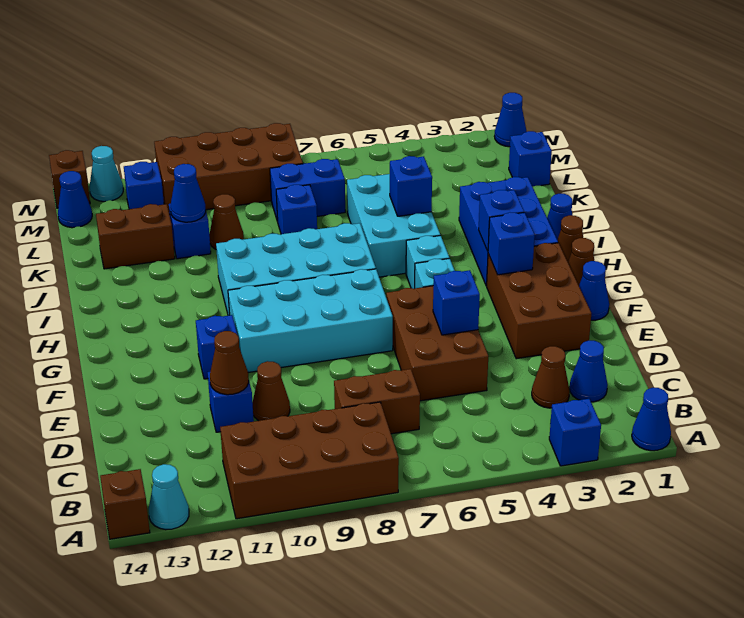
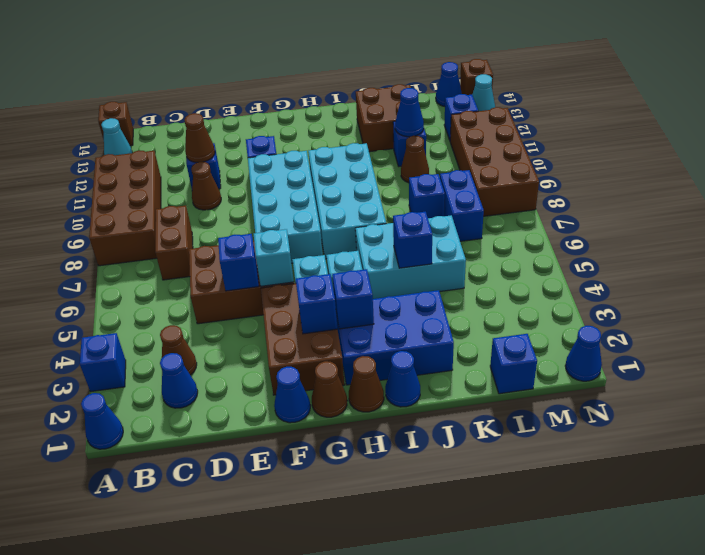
brown brick E2:G3 level 1 -> brown brick F2:G4 level 1
none -> cyan brick F5 level 2
brown brick K12:K13 level 1 -> brown brick J12:K13 level 1

